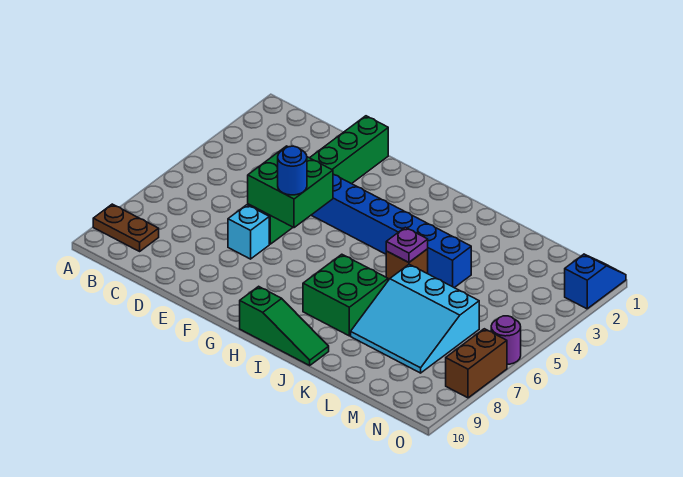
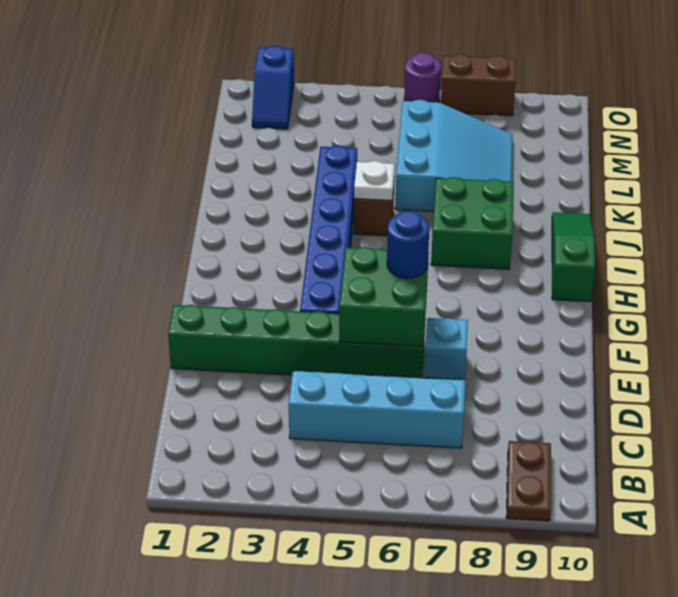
none -> cyan slope C4:D7 level 1 top C
purple plate J5 level 2 -> white plate J5 level 2
blue slope O1:O2 level 1 top 2 -> blue slope N2:O2 level 1 top O

